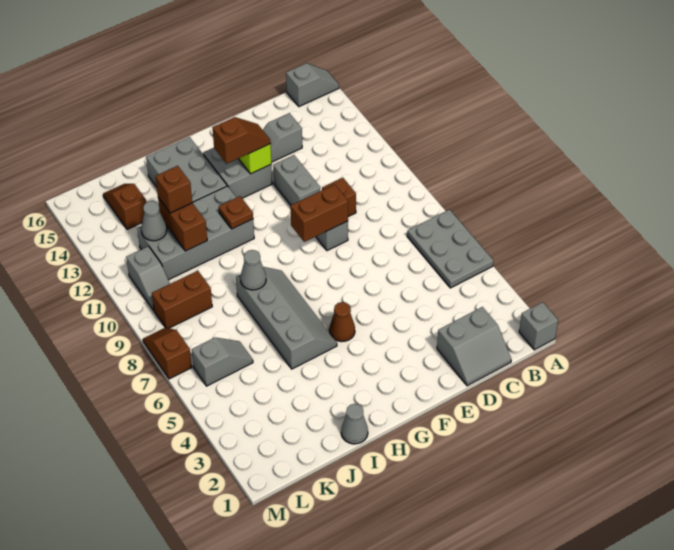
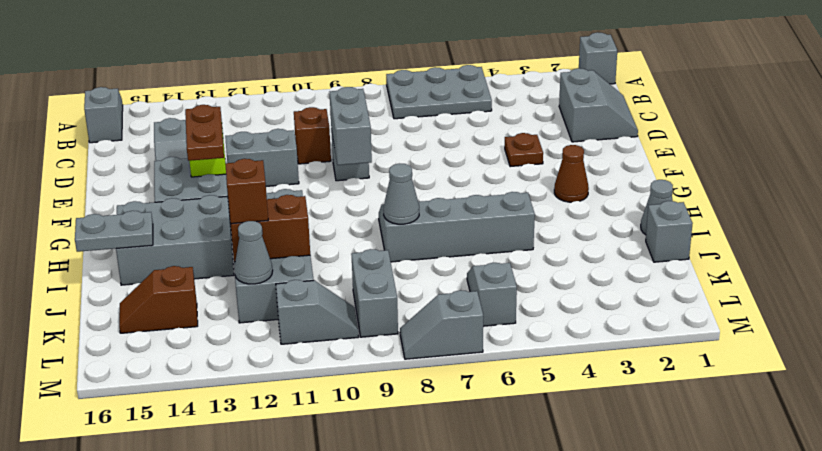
brown brick E9:F9 level 2 -> grey brick E9:F9 level 2
brown slope F13:G13 level 3 top G -> brown plate F13:G13 level 3
brown cone G5 level 1 -> brown cone G3 level 1
brown plate H11 level 2 -> brown plate E4 level 1
none -> grey plate I15:I16 level 2
none -> grey brick J1 level 1
brown brick K9:L9 level 1 -> grey brick K9:L9 level 1
brown slope M7:M8 level 1 top 7 -> grey slope M7:M8 level 1 top 7

